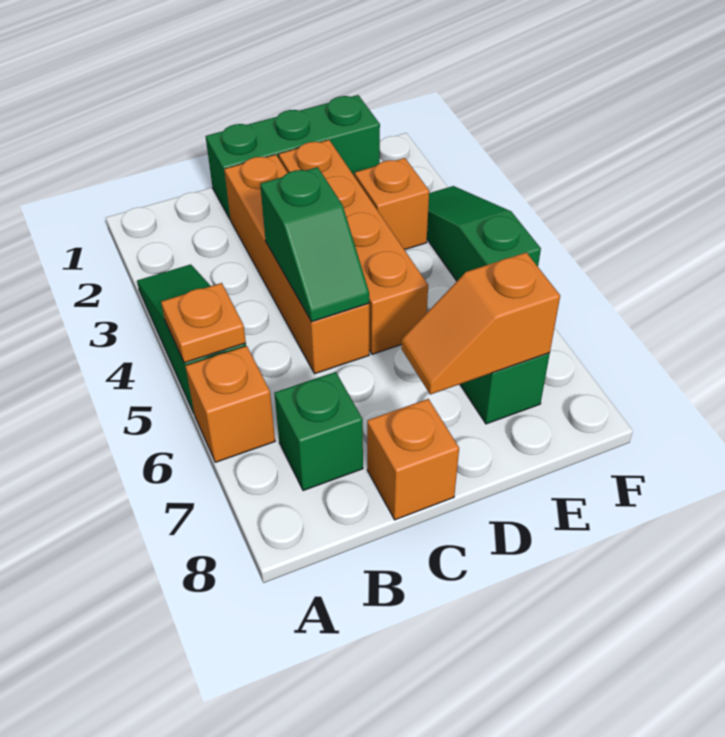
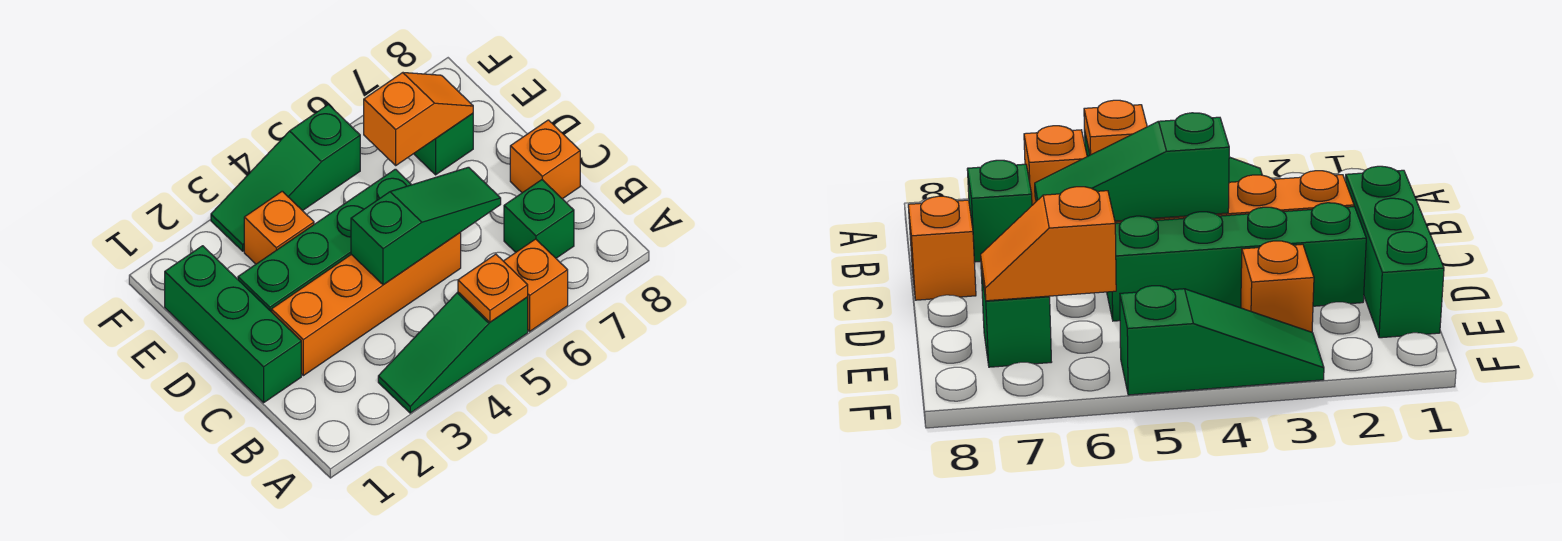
green slope C4:C5 level 2 top 4 -> green slope C4:C6 level 2 top 4
orange brick D2:D5 level 1 -> green brick D2:D5 level 1
orange slope D7:E7 level 2 top E -> orange slope E6:E7 level 2 top 6

